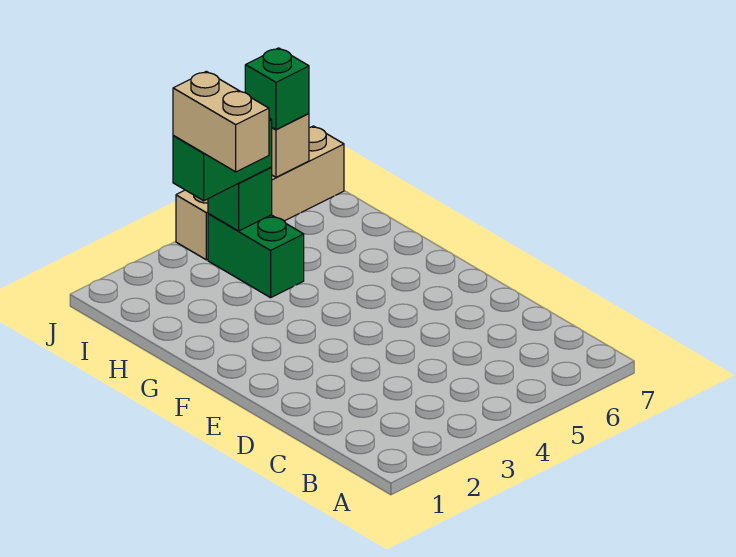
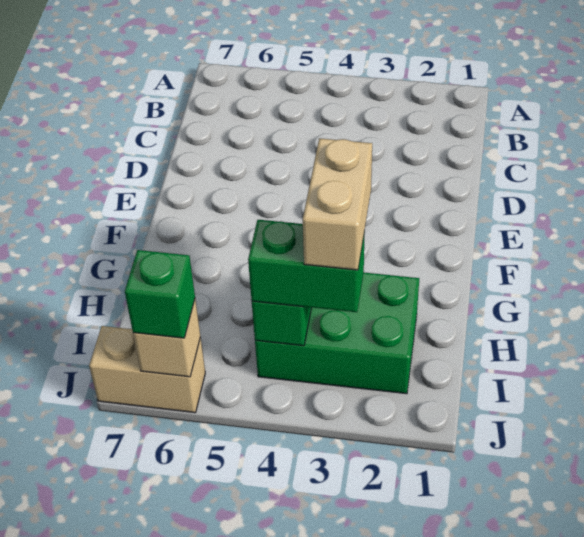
green brick H4:I4 level 1 -> green brick H2:I4 level 1
tan brick J4:J7 level 1 -> tan brick J6:J7 level 1

